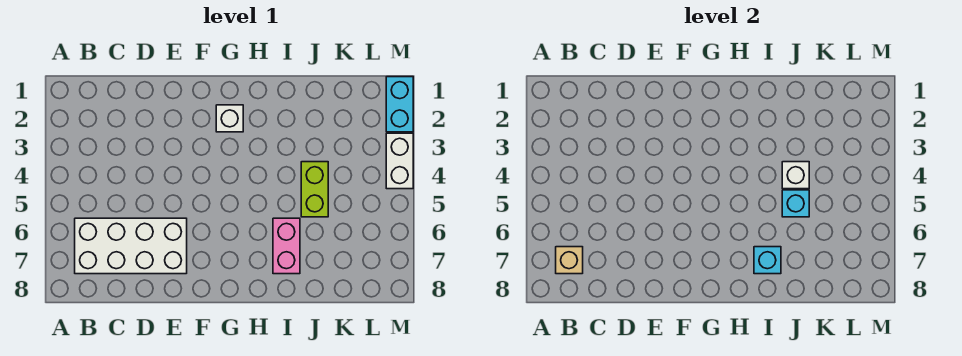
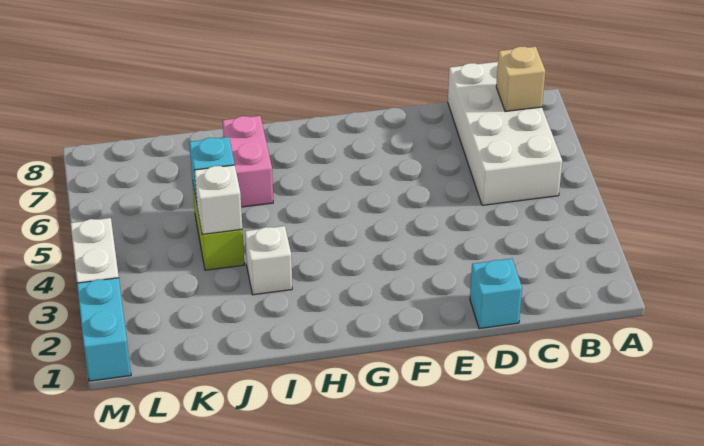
white brick B6:E7 level 1 -> white brick B5:C8 level 1
white brick G2 level 1 -> white brick I3 level 1
cyan brick I7 level 2 -> cyan brick D1 level 1

